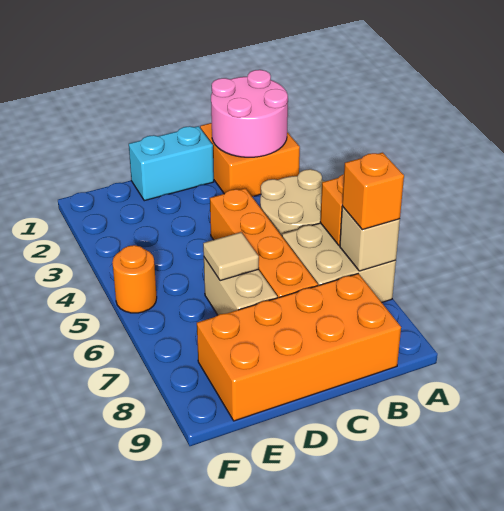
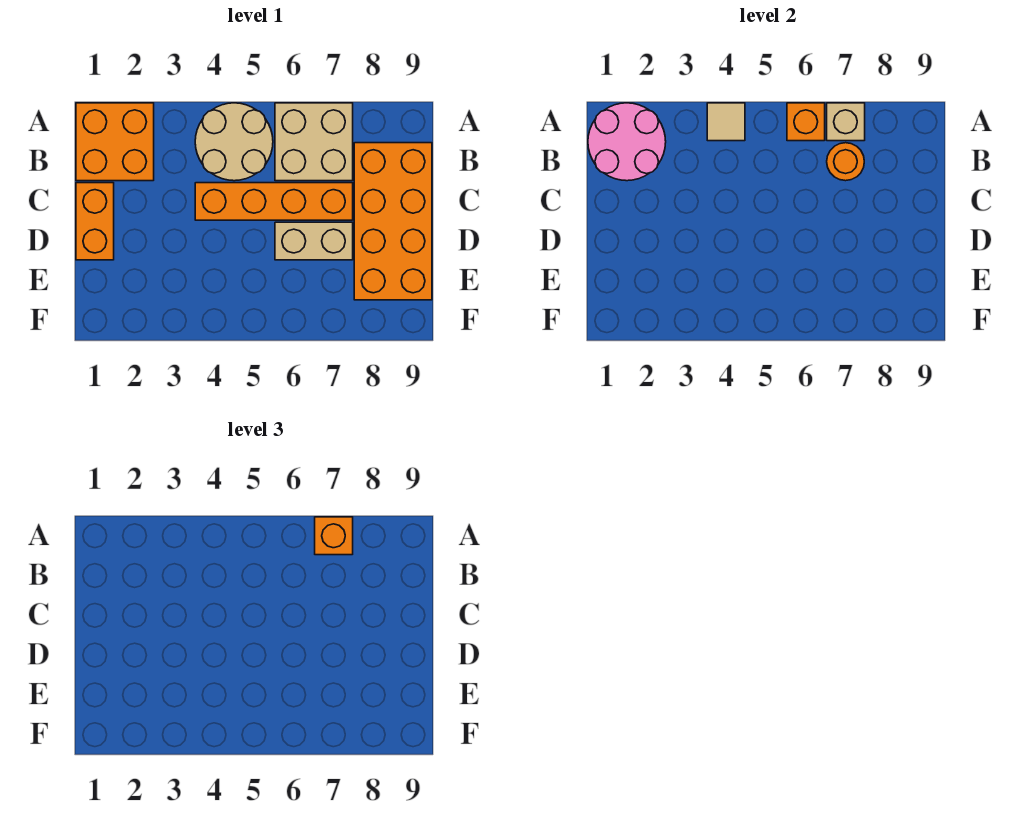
cyan brick C1:D1 level 1 -> orange brick C1:D1 level 1
tan tile D6 level 2 -> tan tile A4 level 2
orange round brick F5 level 1 -> orange round brick B7 level 2

